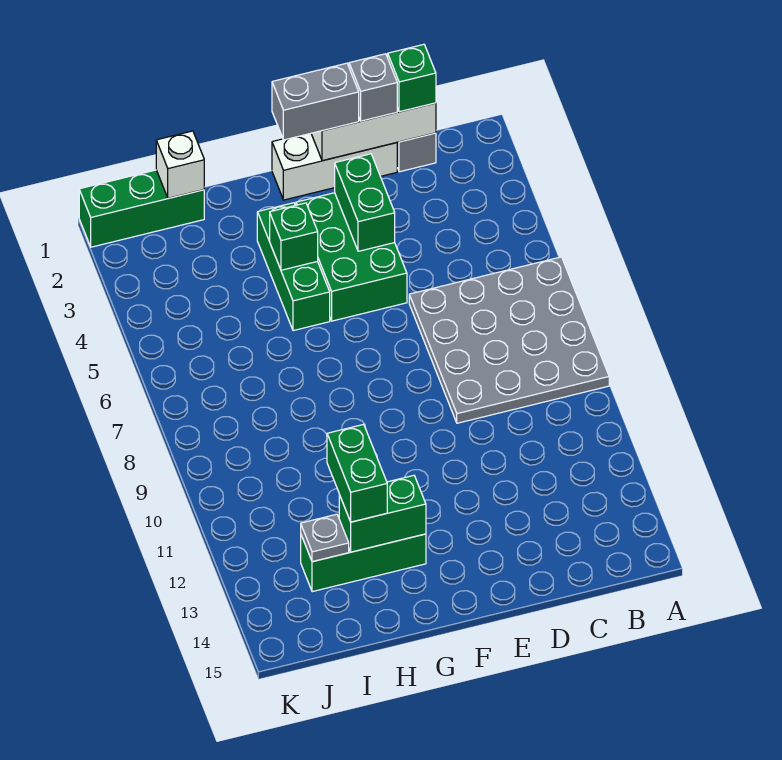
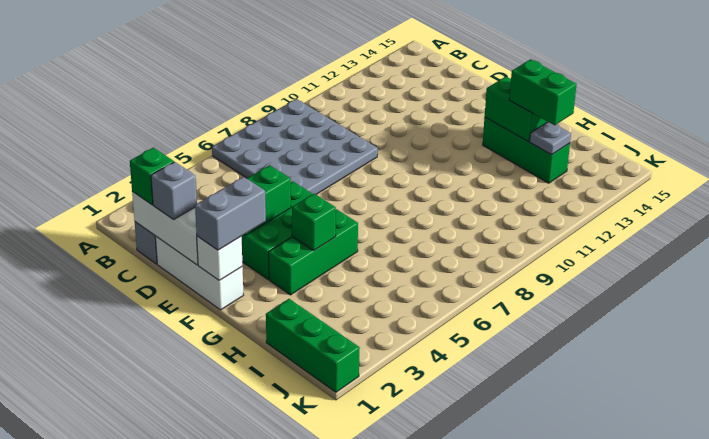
grey brick E1:F1 level 3 -> grey brick F1:F2 level 3
green brick H12:H13 level 3 -> green brick H13:I13 level 3
white brick I1 level 2 -> white brick F1 level 2

